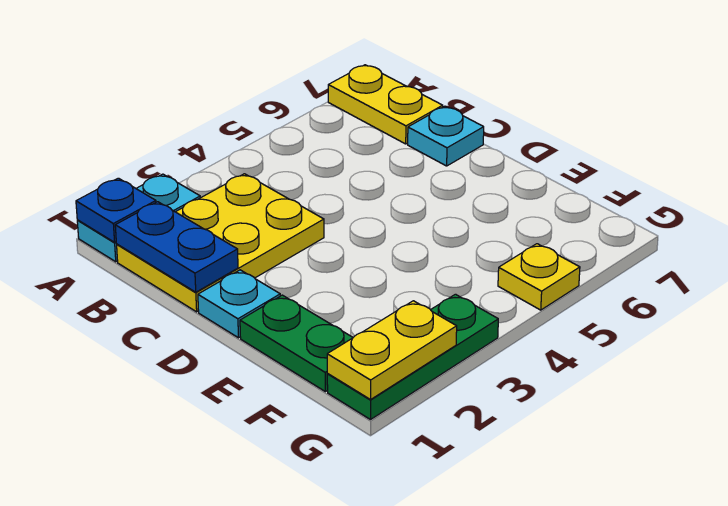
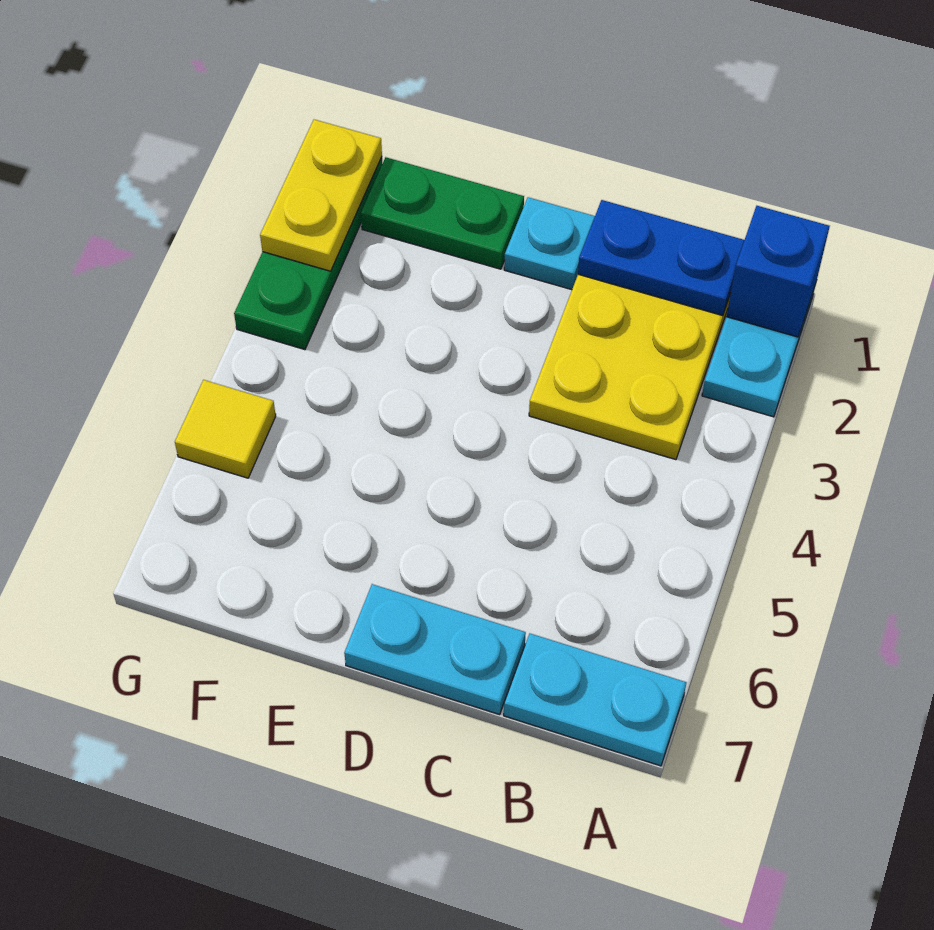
blue plate A1 level 2 -> blue brick A1 level 2
yellow plate A7:B7 level 1 -> cyan plate A7:B7 level 1
cyan plate C7 level 1 -> cyan plate C7:D7 level 1
yellow plate G5 level 1 -> yellow tile G5 level 1

